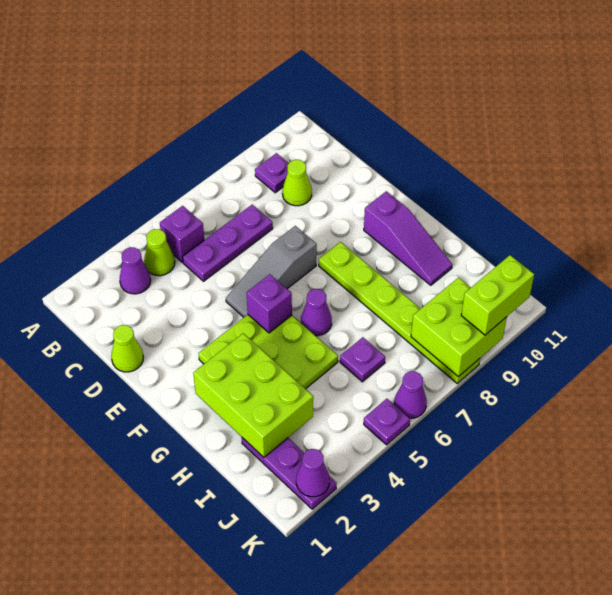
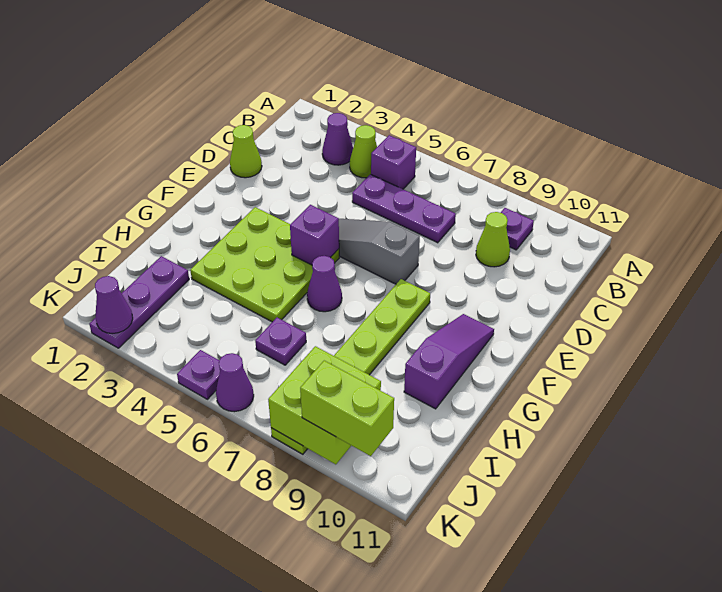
purple slope F10:H10 level 1 top F -> purple slope F10:H10 level 1 top H
lime brick G2:I3 level 2 -> none

